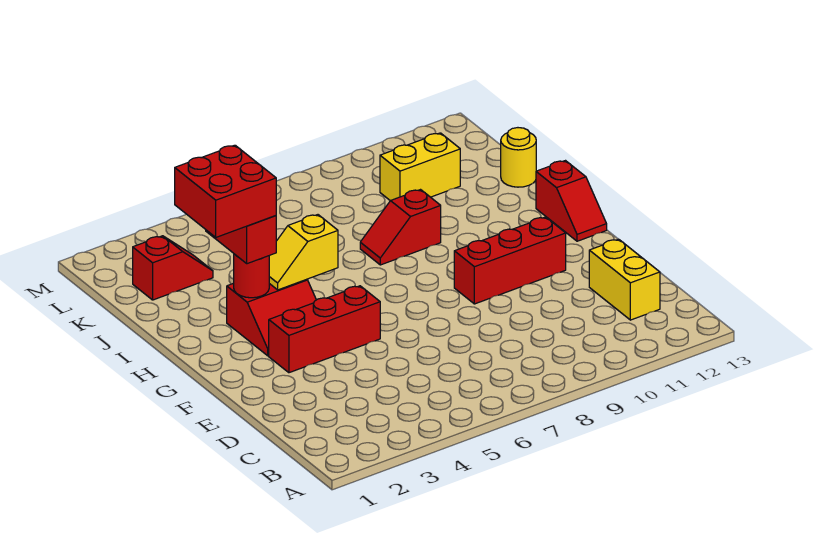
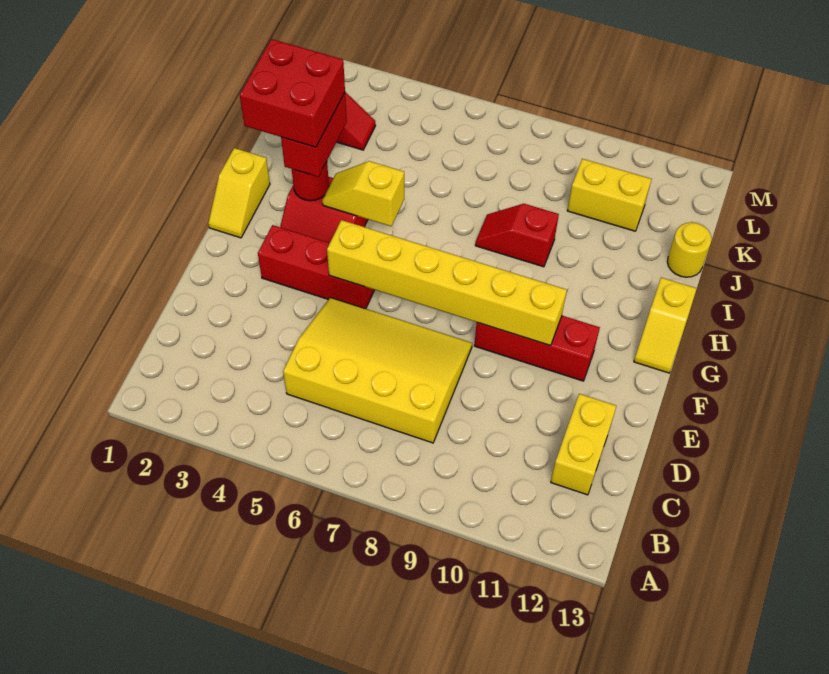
none -> yellow slope C5:E8 level 1 top C
none -> yellow brick F5:F10 level 2
none -> yellow slope G1:H1 level 1 top H
red slope G13:H13 level 1 top H -> yellow slope G13:H13 level 1 top H

